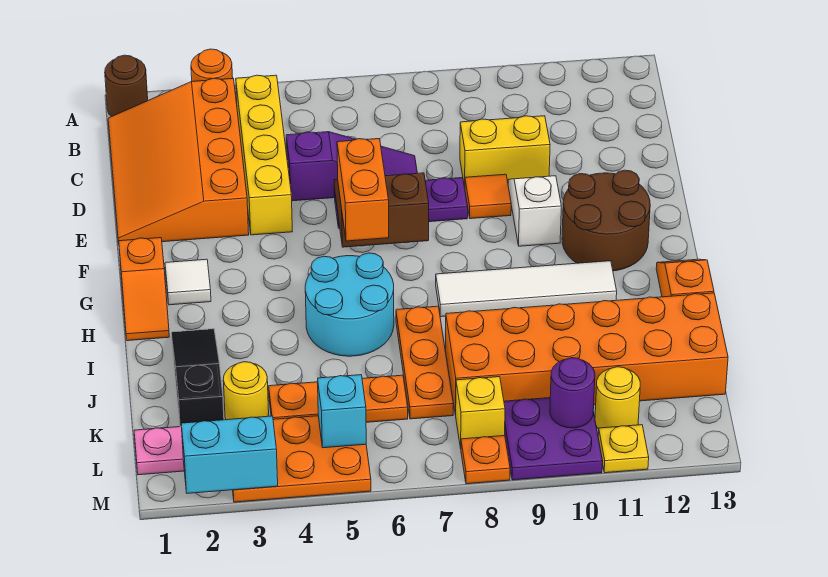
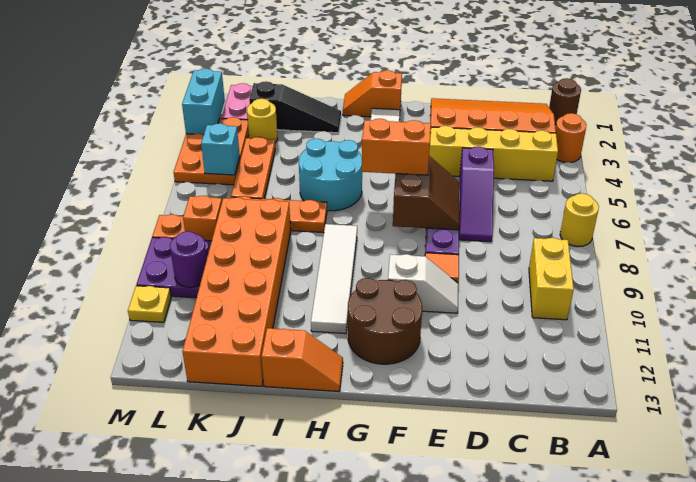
yellow brick D9:D10 level 1 -> yellow brick B9:B10 level 1
yellow brick L8 level 1 -> orange brick L8 level 1
yellow round brick L11 level 1 -> yellow round brick A7 level 1

